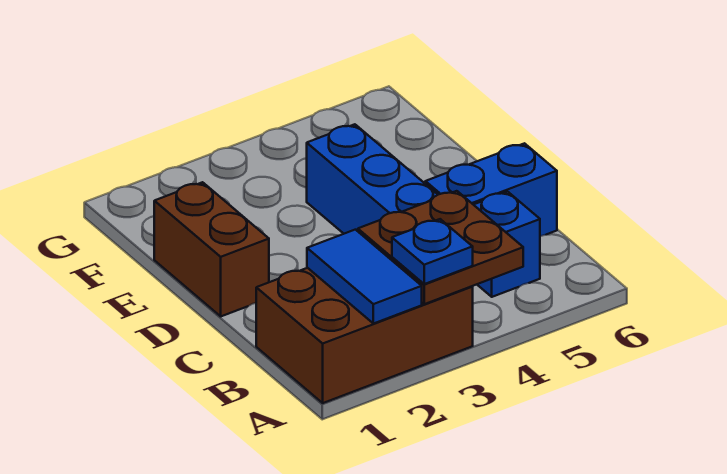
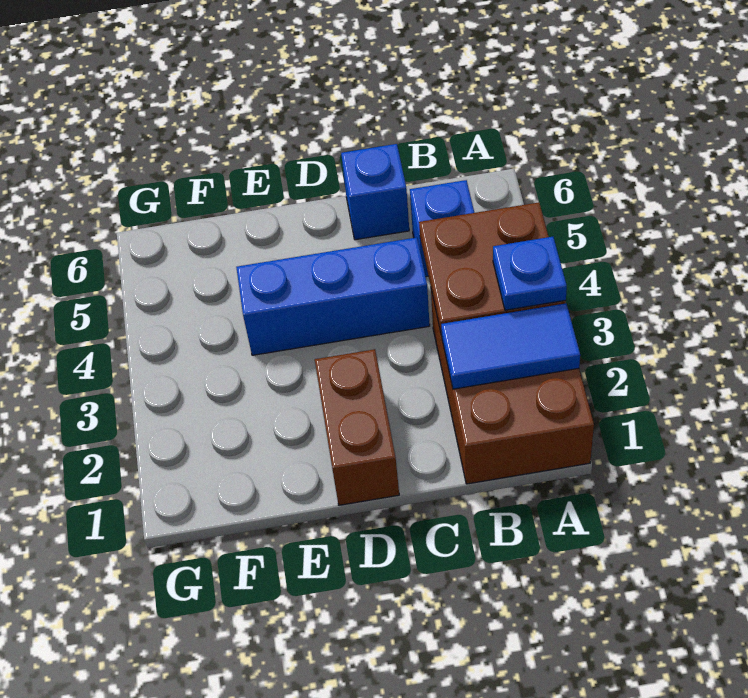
blue brick C5:C6 level 1 -> blue brick C6 level 1
brown brick D1:E1 level 1 -> brown brick D1:D2 level 1

